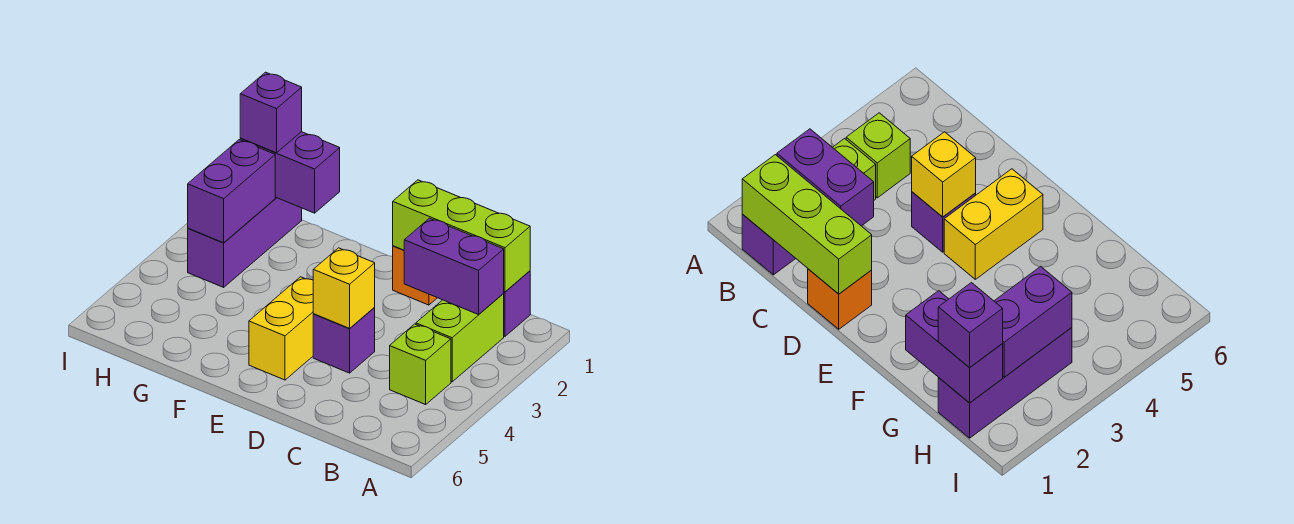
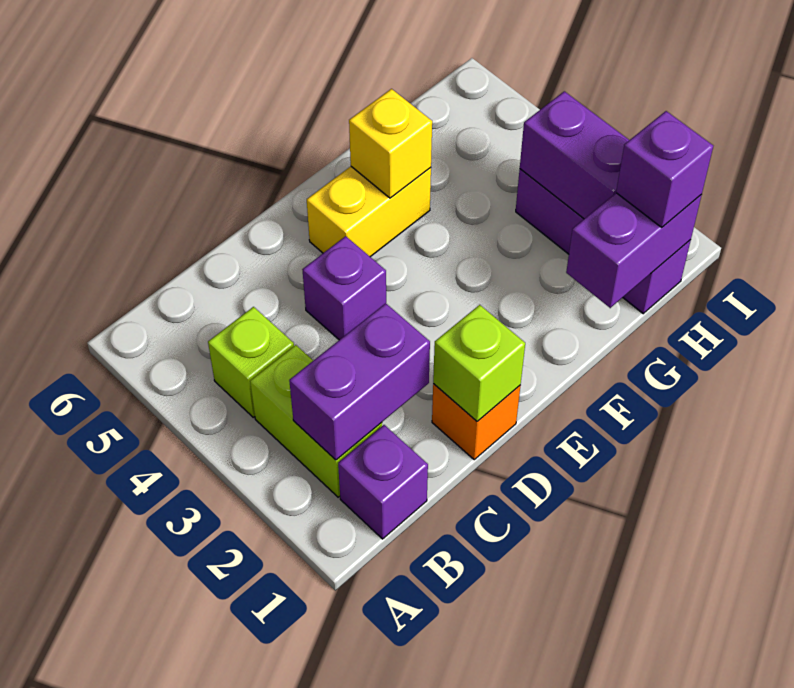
lime brick B1:D1 level 2 -> lime brick D1 level 2
yellow brick D4 level 2 -> yellow brick F5 level 2
yellow brick E4:E5 level 1 -> yellow brick E5:F5 level 1

